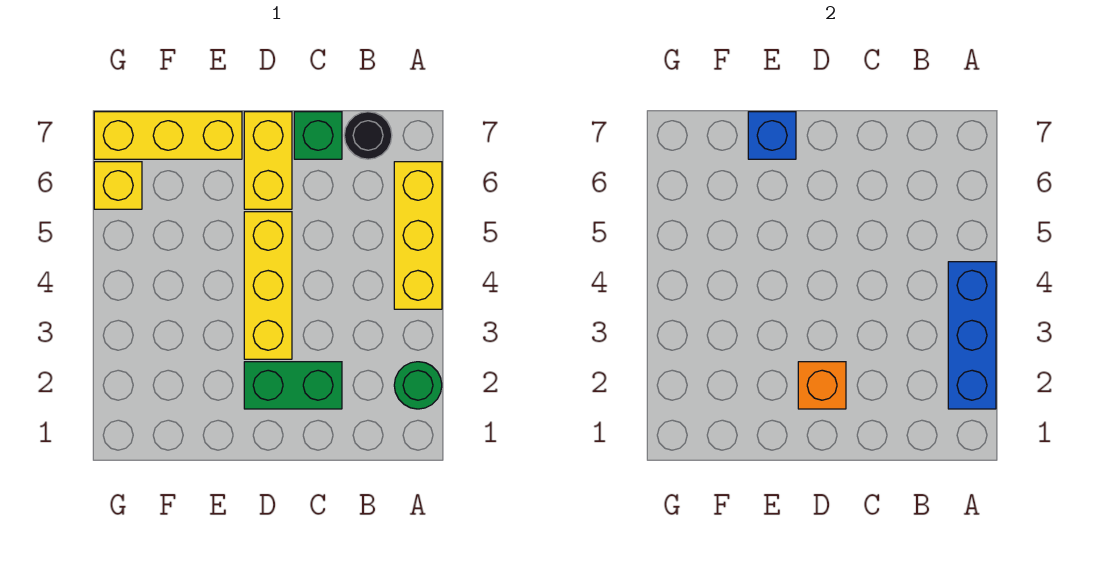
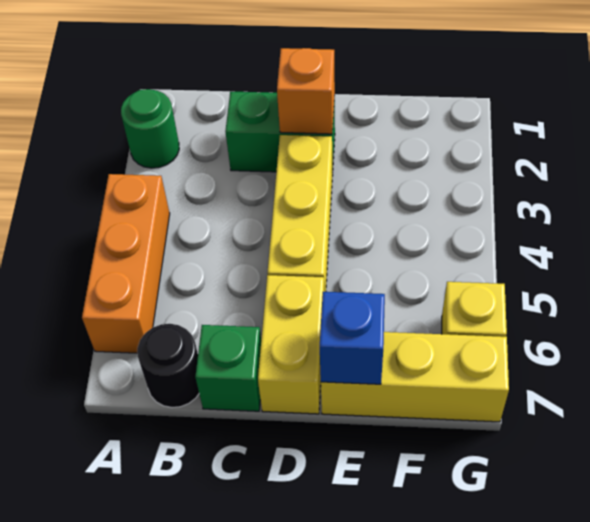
blue brick A2:A4 level 2 -> none
yellow brick A4:A6 level 1 -> orange brick A4:A6 level 1

